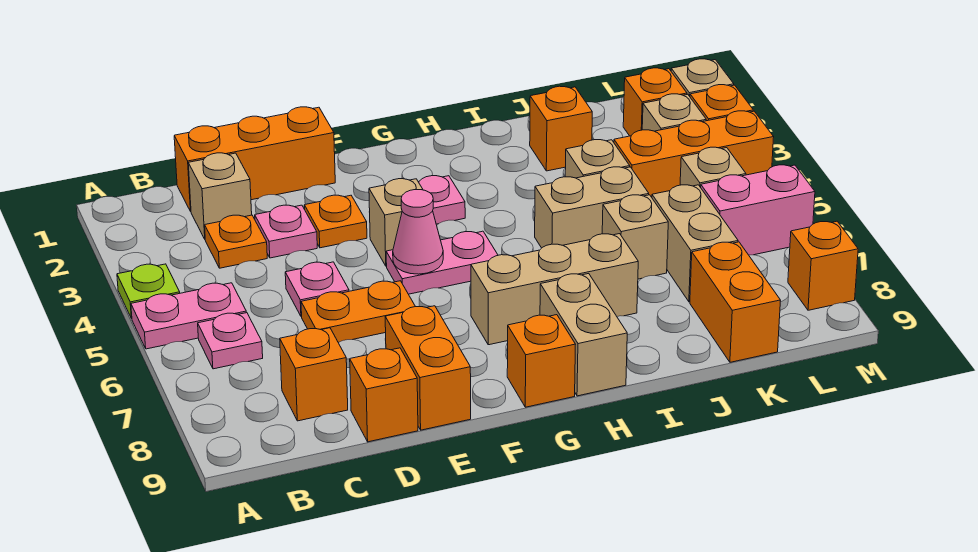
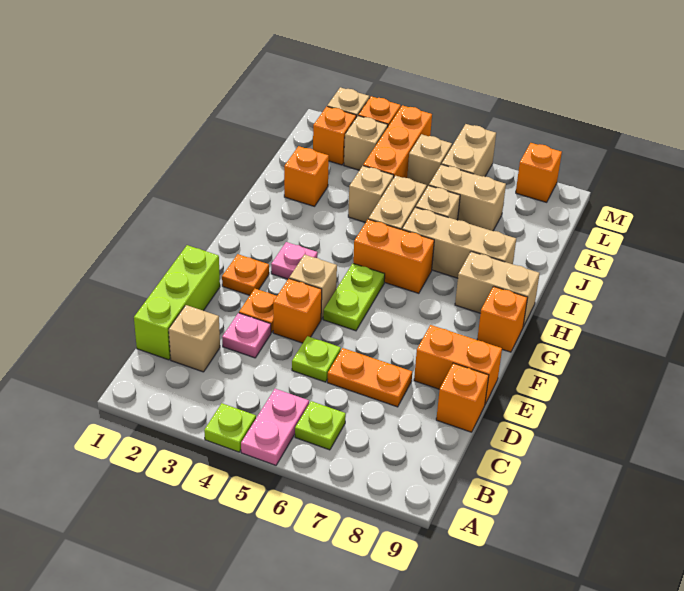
pink plate B6 level 1 -> lime plate B6 level 1
orange brick C1:E1 level 1 -> lime brick C1:E1 level 1
orange plate C3 level 1 -> orange plate F2 level 1
orange brick C8 level 1 -> orange brick E4 level 1
pink plate D5 level 1 -> lime plate D5 level 1
orange plate D6:E6 level 1 -> orange plate D6:D7 level 1
pink plate F5:G5 level 1 -> lime plate F5:G5 level 1
pink cone F5 level 2 -> none
tan brick G7:I7 level 1 -> tan brick I6:I8 level 1
orange brick K8:K9 level 1 -> orange brick H5:H6 level 1
pink brick L6:M6 level 1 -> tan brick L6:M6 level 1

